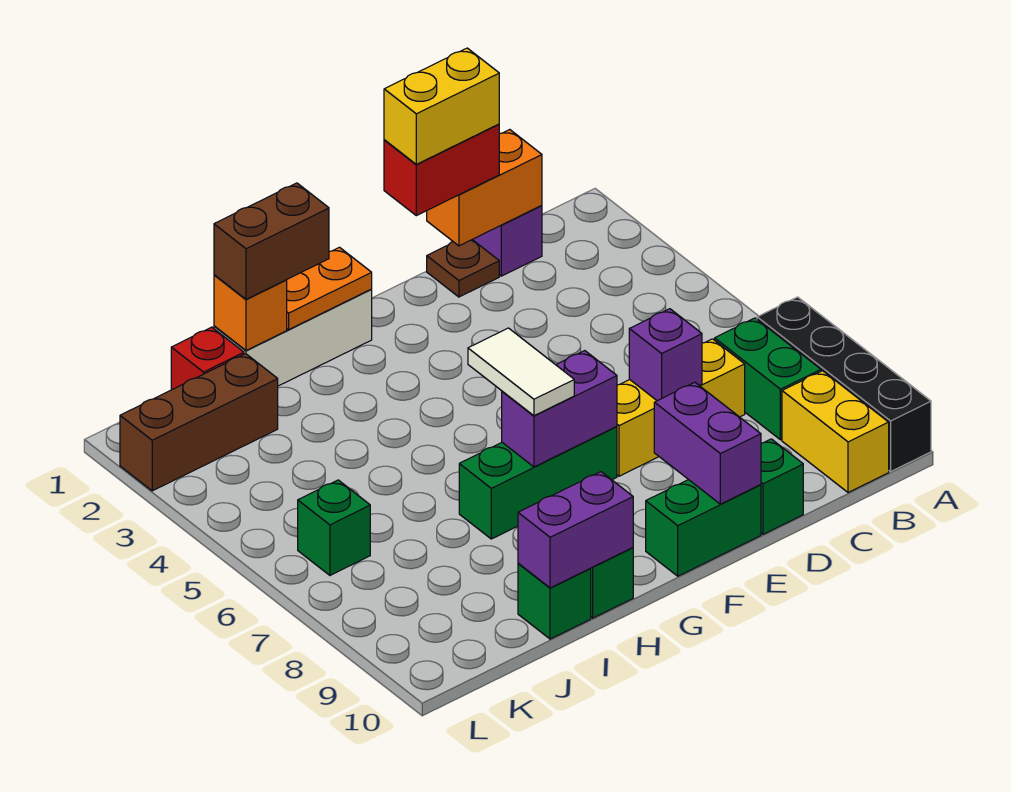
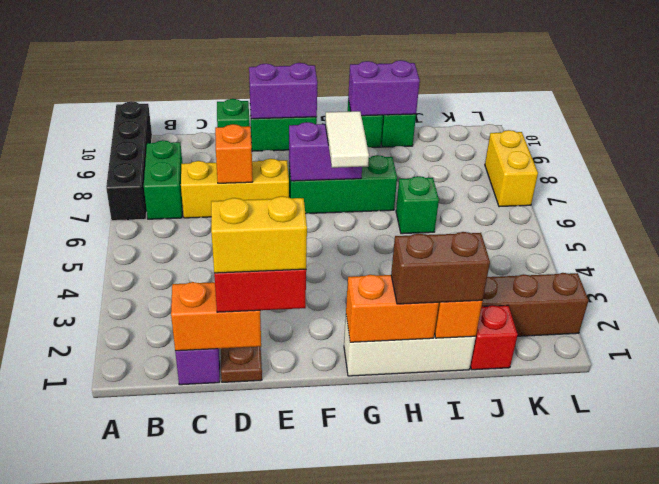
yellow brick B9:B10 level 1 -> yellow brick L7:L8 level 1
purple brick D7 level 2 -> orange brick D7 level 2
purple brick E9:E10 level 2 -> purple brick E10:F10 level 2
orange plate G1:H1 level 2 -> orange brick G1:H1 level 2
green brick K6 level 1 -> green brick I6 level 1

